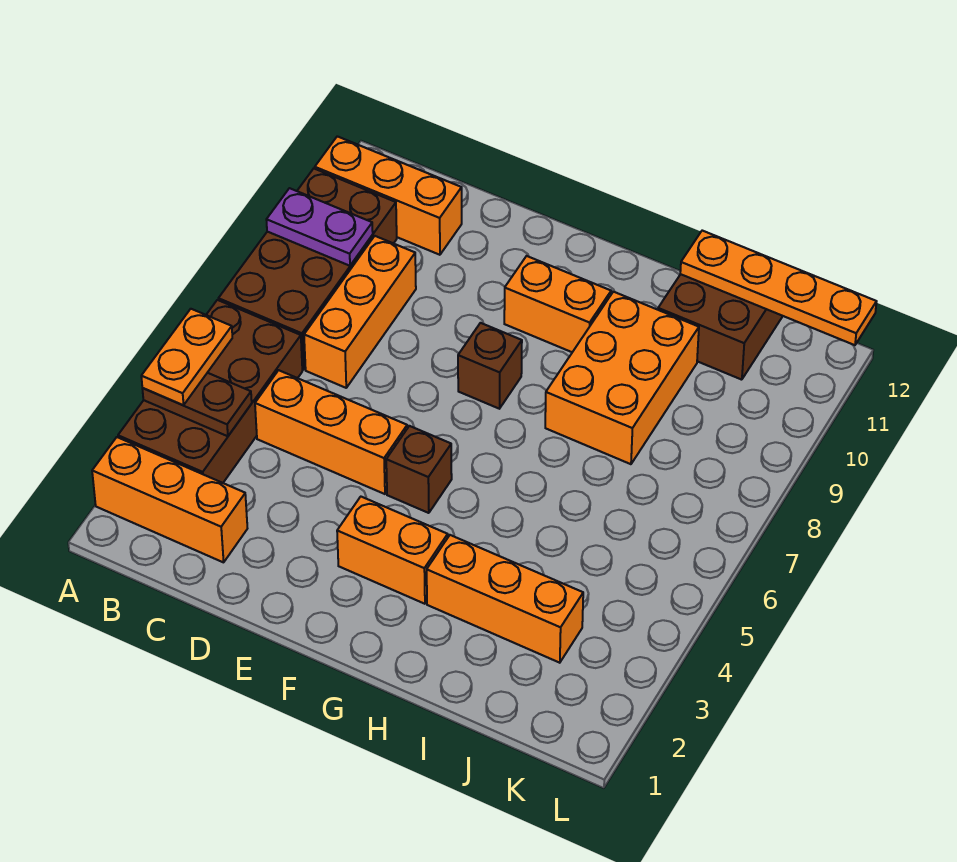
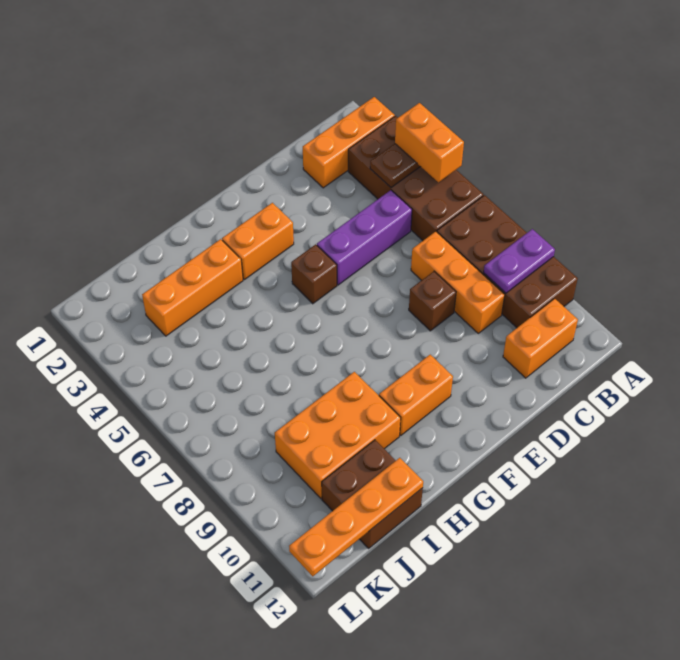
orange plate A4:A5 level 3 -> orange brick A4:A5 level 3
orange brick A11:C11 level 1 -> orange brick B11:C11 level 1
orange brick C5:E5 level 1 -> purple brick C5:E5 level 1
brown brick F8 level 1 -> brown brick D8 level 1
orange brick H8:I10 level 1 -> orange brick H9:J10 level 1

